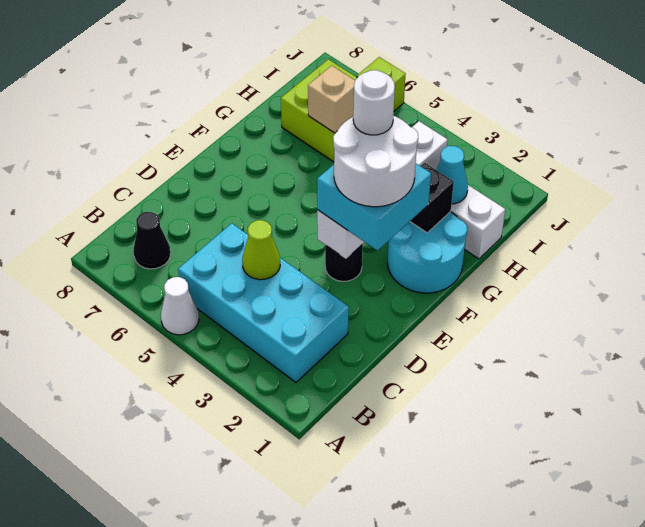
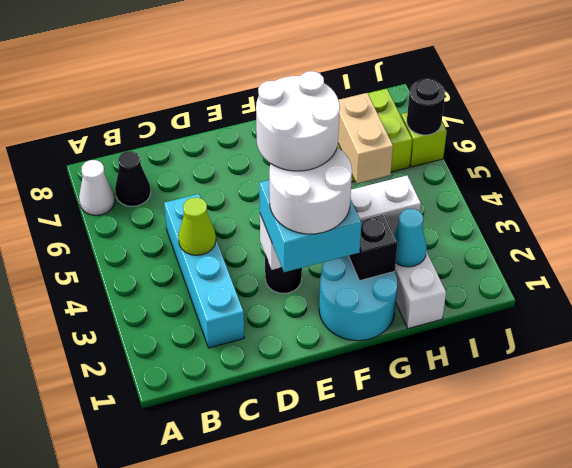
white cone A5 level 1 -> white cone A7 level 1
cyan brick B2:C5 level 1 -> cyan brick C2:C5 level 1
white round brick F3 level 5 -> white round brick E3:F4 level 5
tan brick H6 level 2 -> tan brick H5:H6 level 2
none -> black round brick J6 level 2

